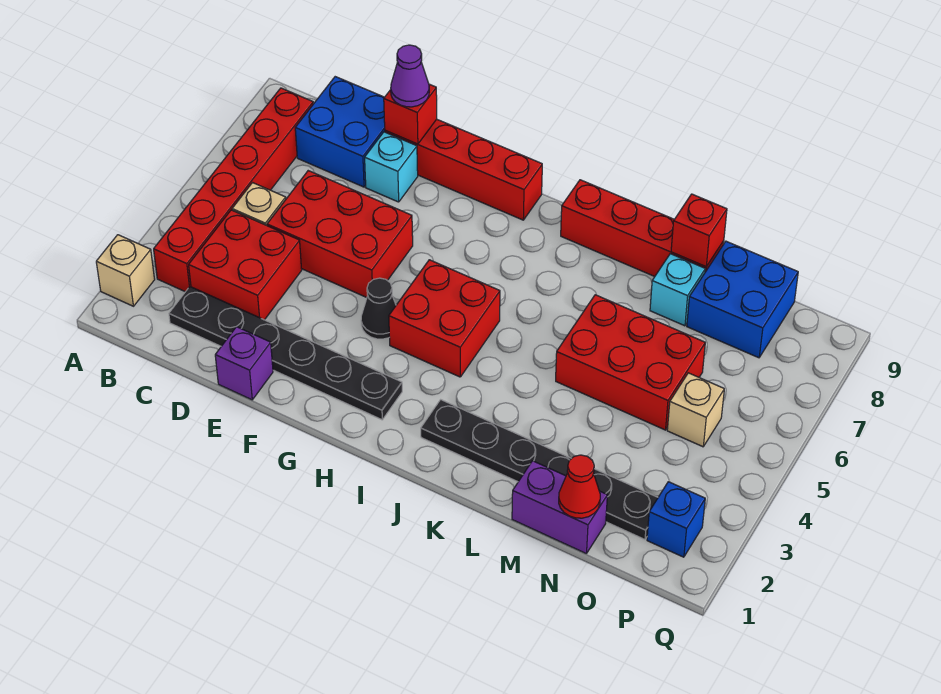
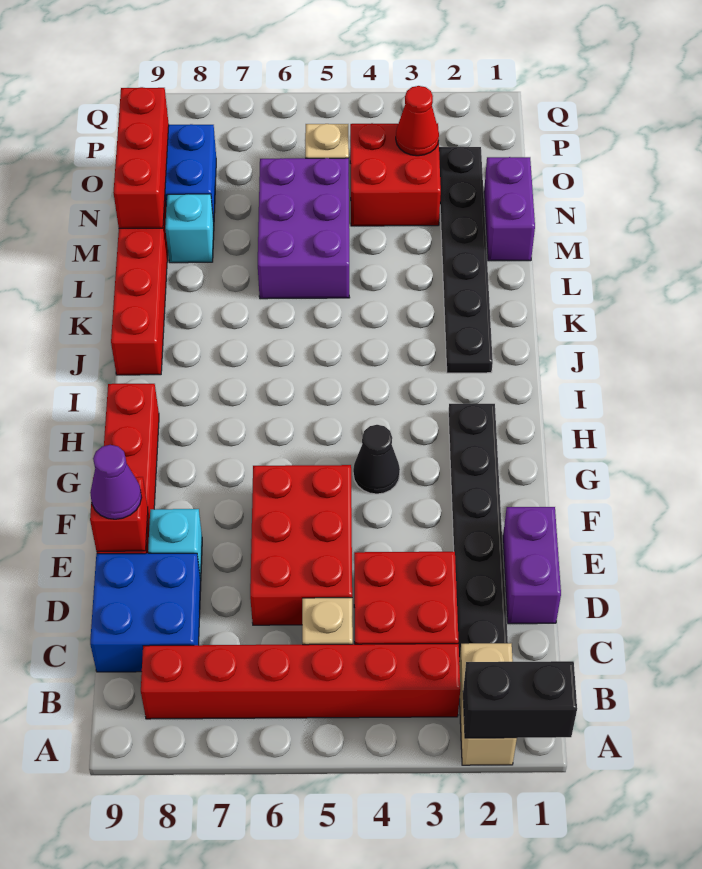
none -> black brick A1:A2 level 2
tan brick A2 level 1 -> tan brick A2:B2 level 1
purple brick E1 level 1 -> purple brick D1:E1 level 1
red brick H4:I5 level 1 -> red brick N3:O4 level 1
red brick L5:N6 level 1 -> purple brick L5:N6 level 1
red brick M9 level 2 -> red brick M9:O9 level 2
red cone N1 level 2 -> red cone O3 level 2
blue brick P2 level 1 -> none

